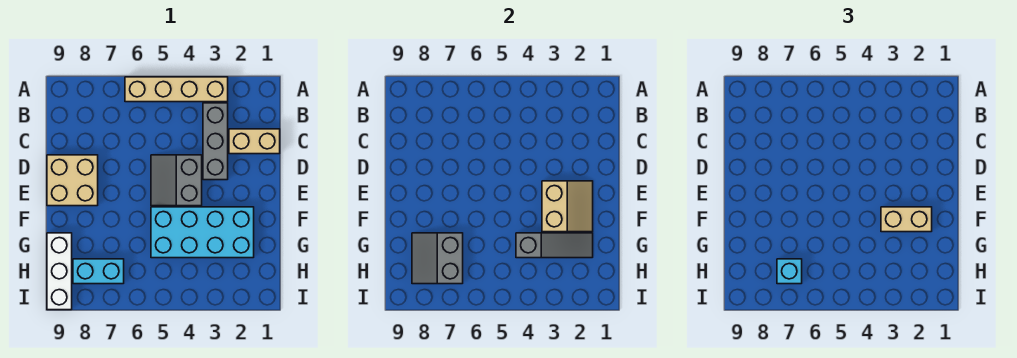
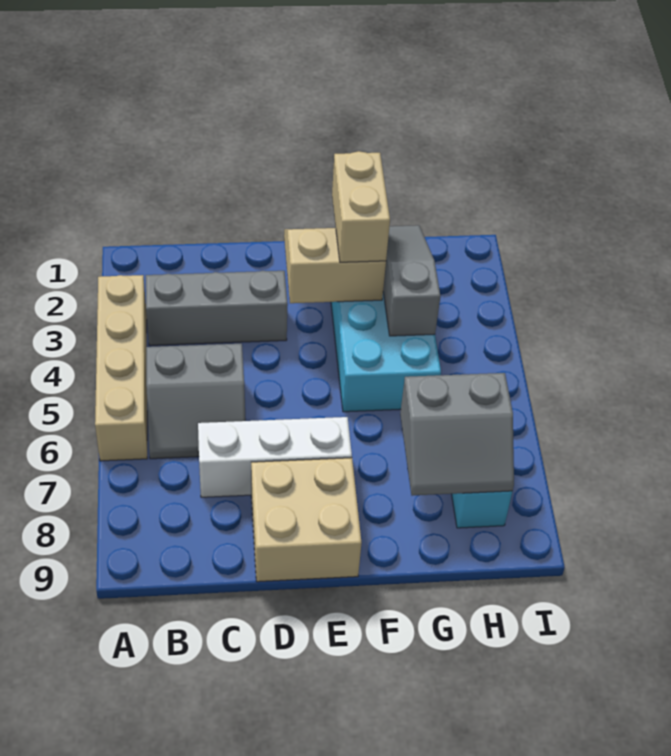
tan brick C1:C2 level 1 -> none
grey slope D4:E5 level 1 top 4 -> grey slope B5:C6 level 1 top 5
white brick G9:I9 level 1 -> white brick C7:E7 level 1
cyan brick H7 level 3 -> none

